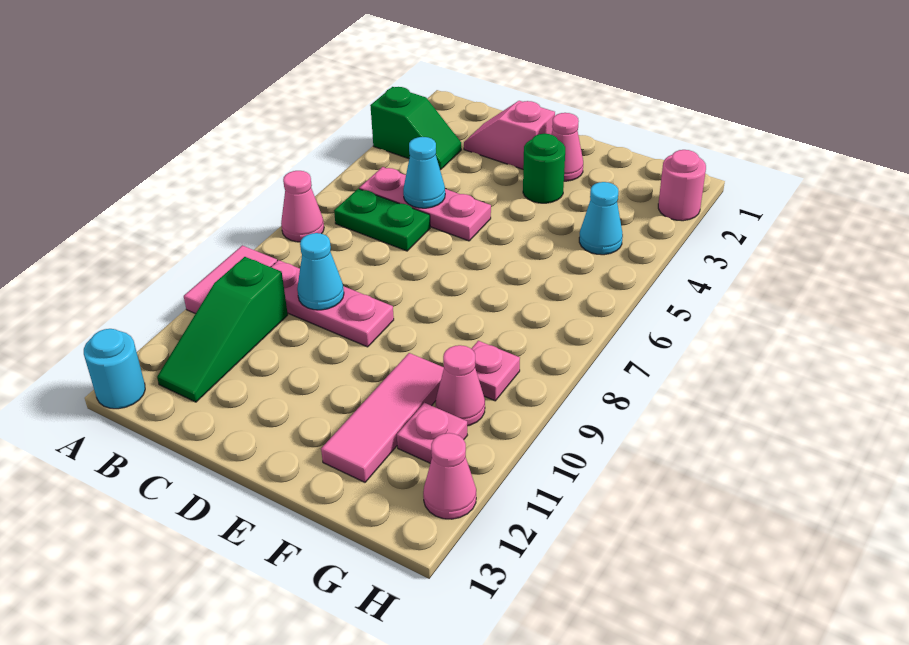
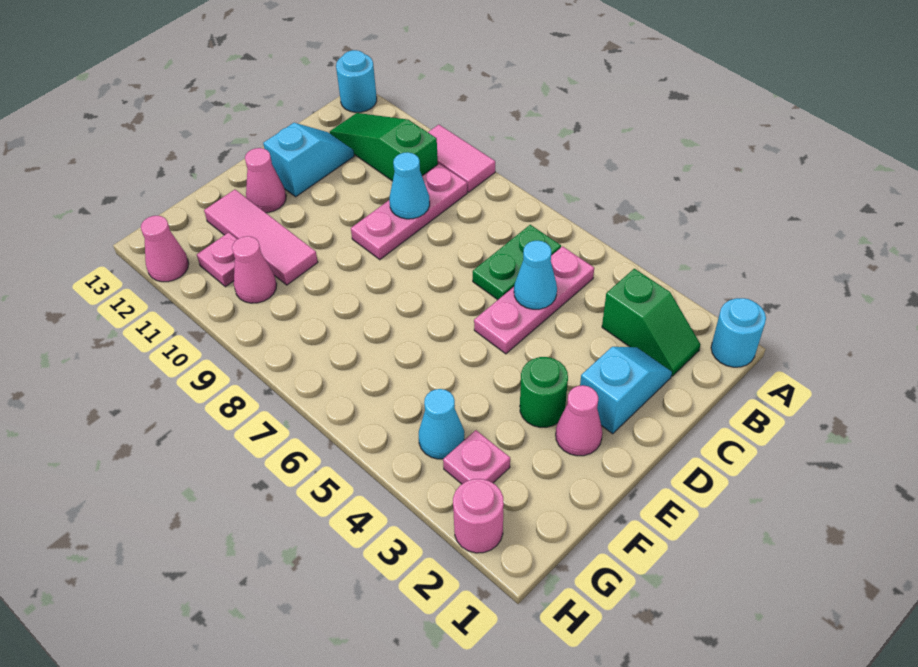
none -> cyan round brick A1 level 1
green slope A3:B3 level 1 top A -> green slope B2:B3 level 1 top 3
pink cone A7 level 1 -> pink cone E12 level 1
pink slope C2:D2 level 1 top D -> cyan slope C2:D2 level 1 top D
none -> cyan slope C12:D12 level 1 top D
pink plate G9 level 1 -> pink plate G3 level 1

